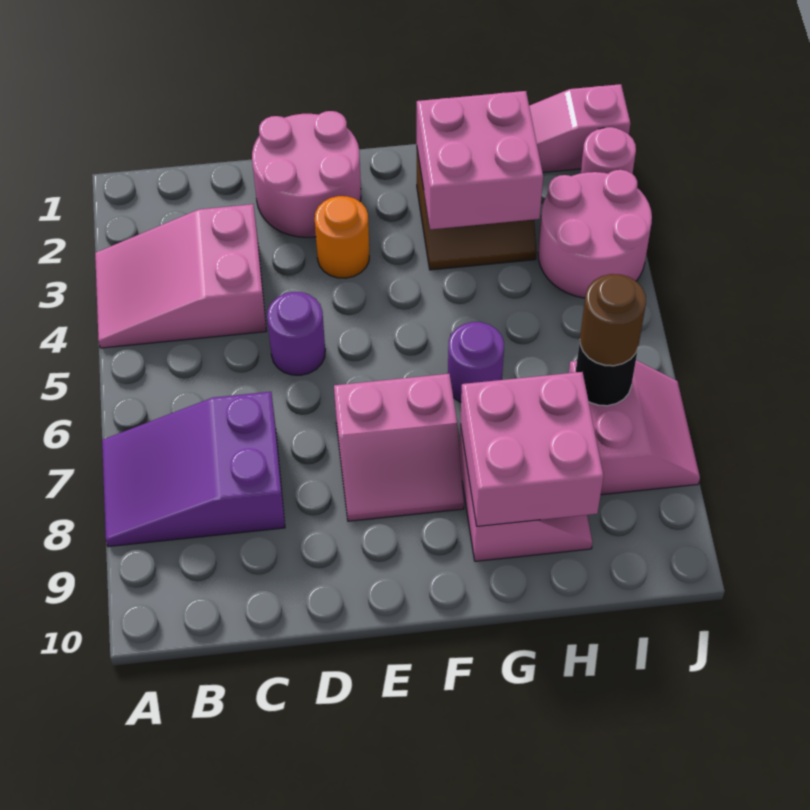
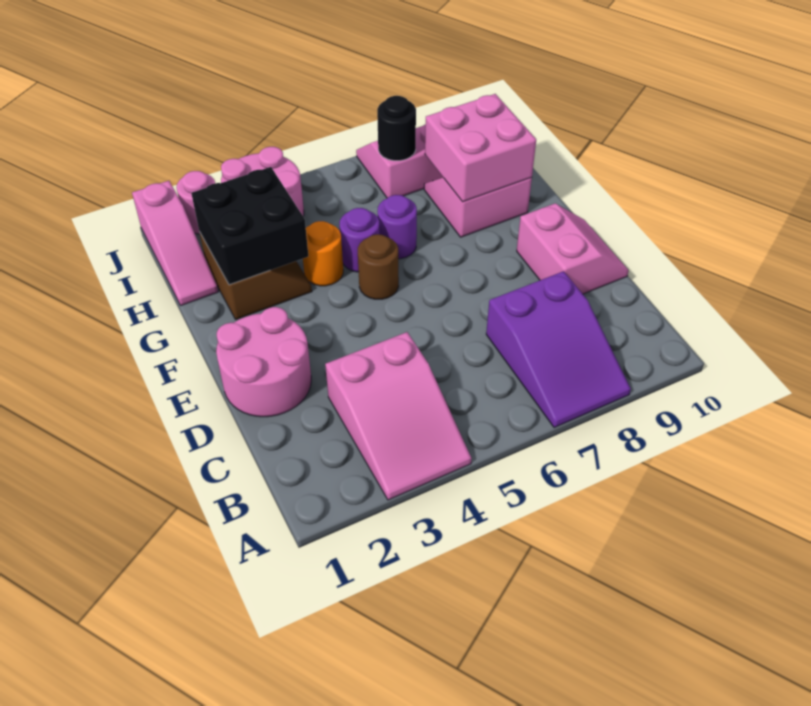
purple round brick D5 level 1 -> purple round brick G5 level 1
orange round brick E3 level 1 -> orange round brick G4 level 1
pink slope E7:F8 level 1 top 7 -> pink slope D9:E10 level 1 top 9
pink brick G2:H3 level 2 -> black brick G2:H3 level 2
brown round brick I7 level 3 -> brown round brick F5 level 1

